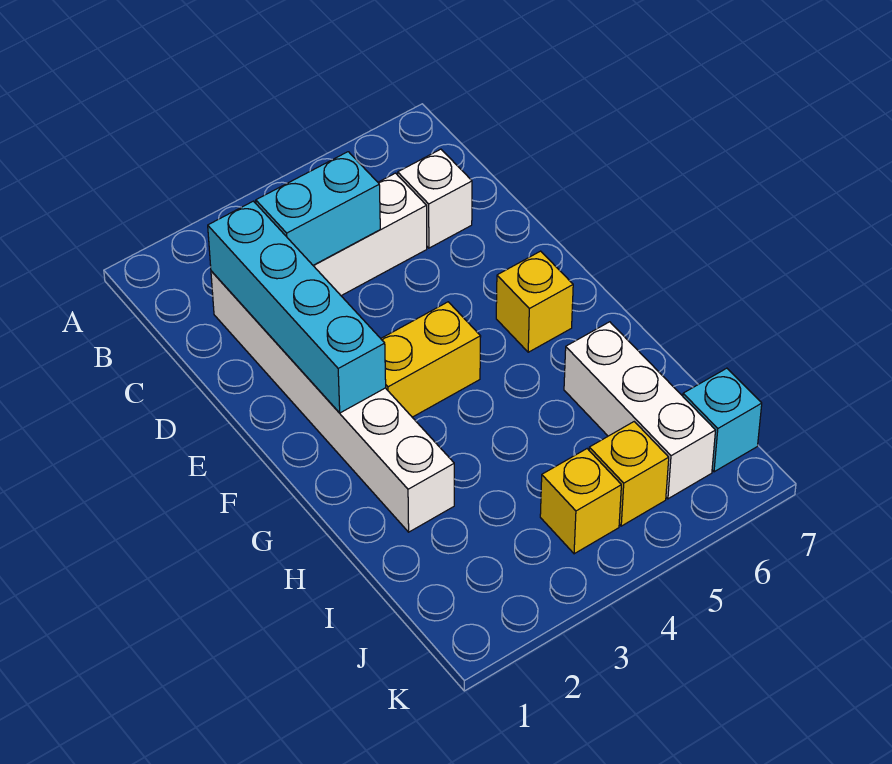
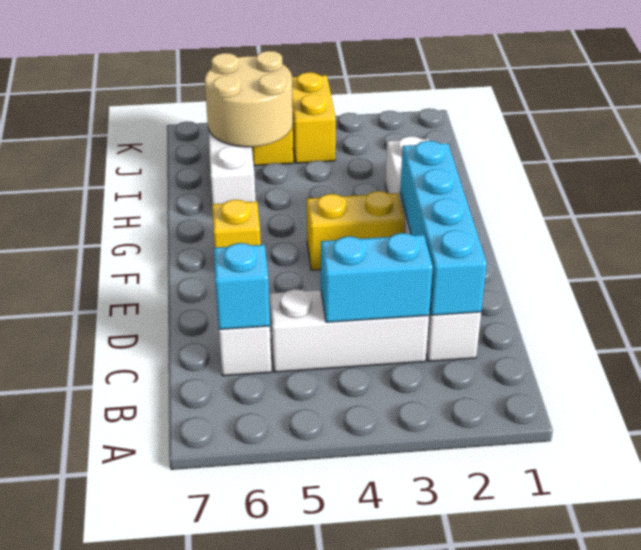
none -> tan round brick I5:J6 level 2
yellow brick J4 level 1 -> yellow brick J4:K4 level 1
cyan brick J7 level 1 -> cyan brick C6 level 2

